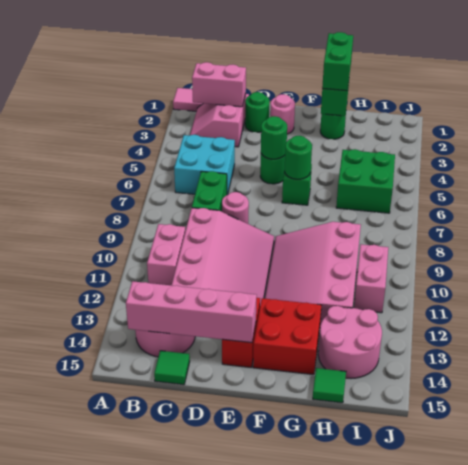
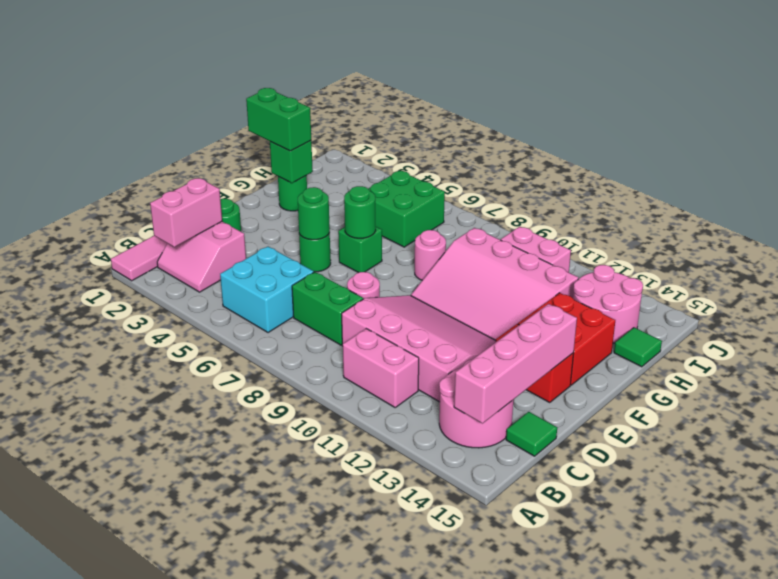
pink round brick E2 level 1 -> pink round brick G8 level 1

